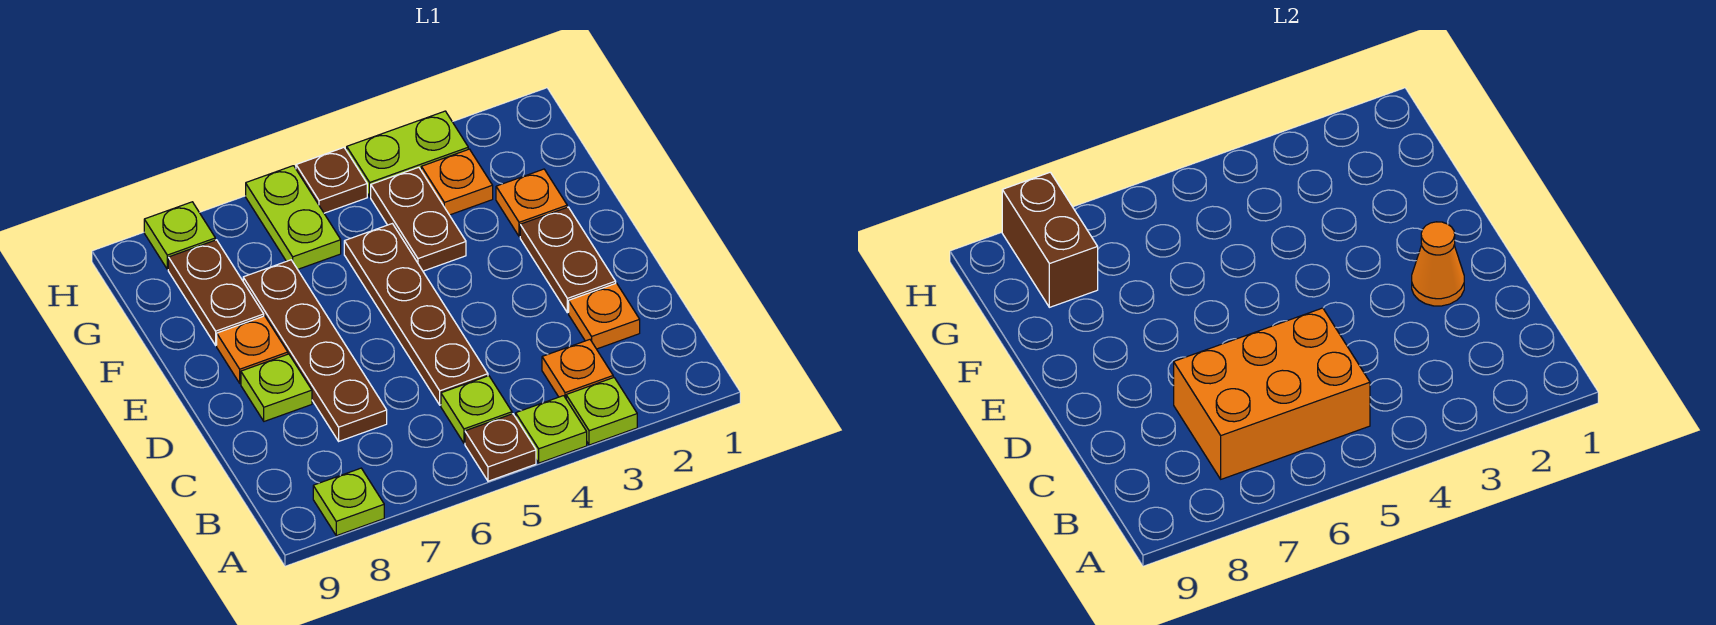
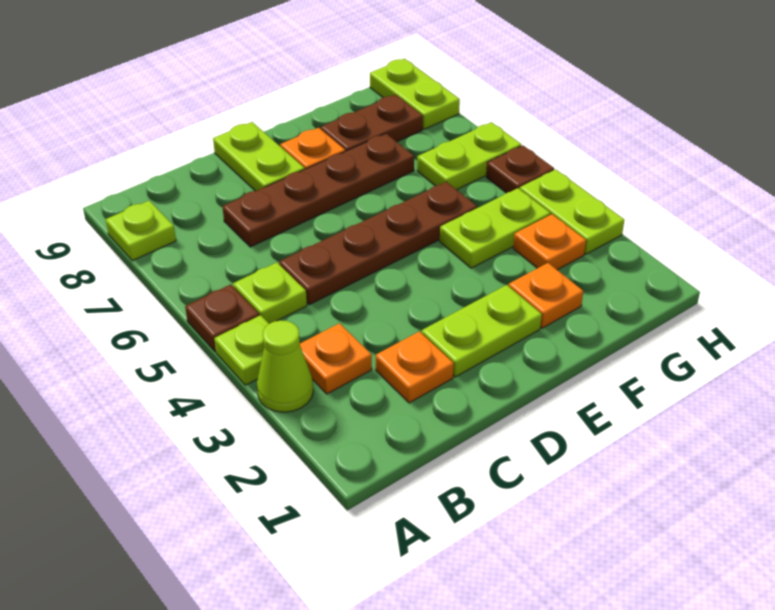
lime plate A3 level 1 -> lime cone A3 level 1
orange brick B5:C7 level 2 -> none
brown plate D2:E2 level 1 -> lime plate D2:E2 level 1
orange cone D2 level 2 -> none
lime plate D8 level 1 -> lime plate D8:D9 level 1
brown plate F4:G4 level 1 -> lime plate F4:G4 level 1
brown brick G8:H8 level 2 -> none
lime plate H8 level 1 -> lime plate H8:H9 level 1

